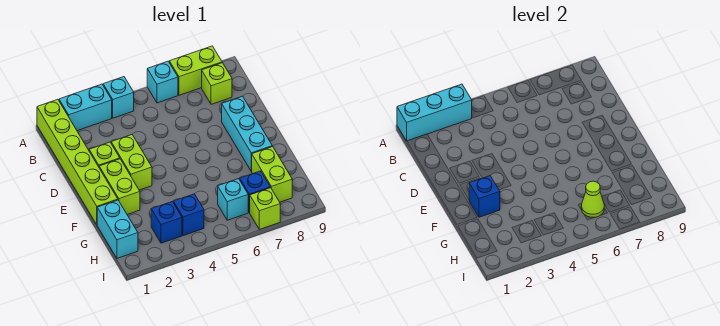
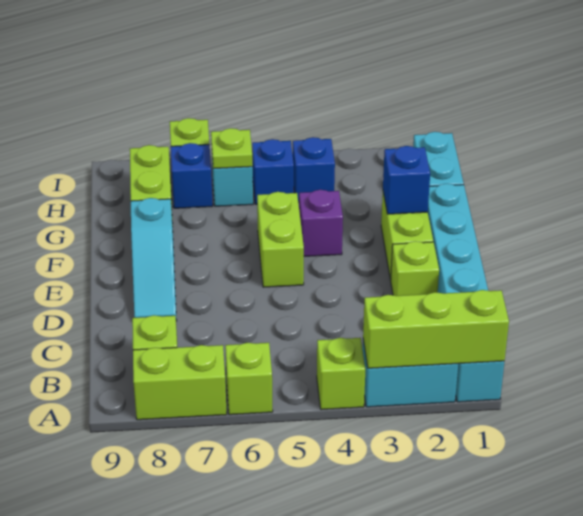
lime brick A1:F1 level 1 -> cyan brick A1:F1 level 1
cyan brick A1:A3 level 2 -> lime brick A1:A3 level 2
cyan brick A4 level 1 -> lime brick A4 level 1
cyan brick A6 level 1 -> lime brick A6 level 1
lime brick D3:E3 level 1 -> lime brick E5:F5 level 1
cyan brick D8:F8 level 1 -> cyan slope D8:F8 level 1 top F
none -> purple brick F4 level 1
blue brick H3 level 1 -> blue brick H5 level 1
lime cone H6 level 2 -> lime plate H6 level 2

